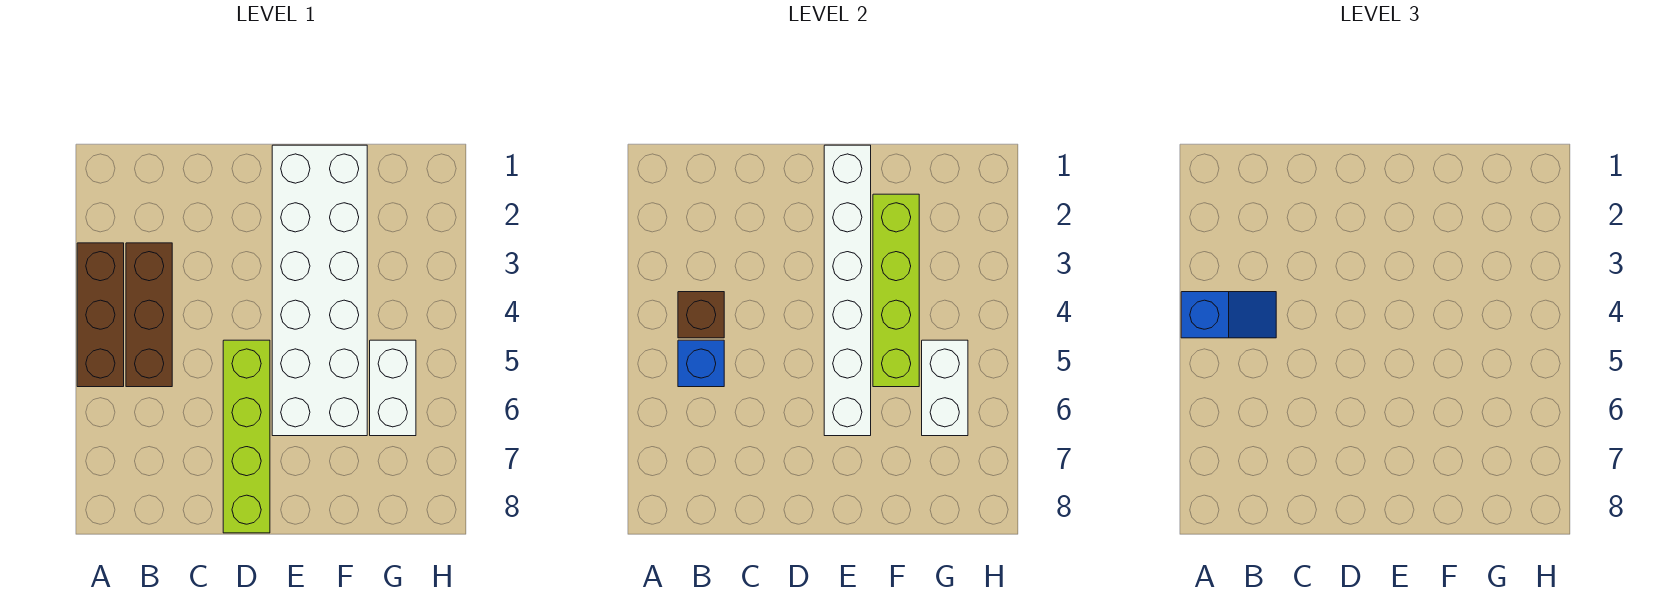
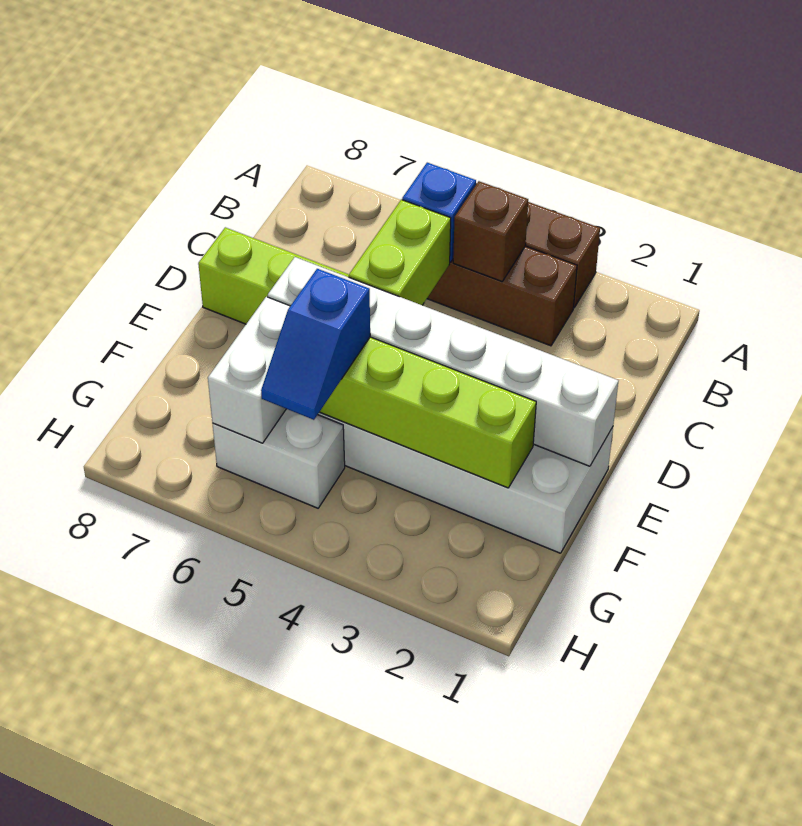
blue slope A4:B4 level 3 top A -> blue slope F5:G5 level 3 top F
none -> lime brick C5:D5 level 2
white brick G5:G6 level 2 -> white brick F6:G6 level 2

